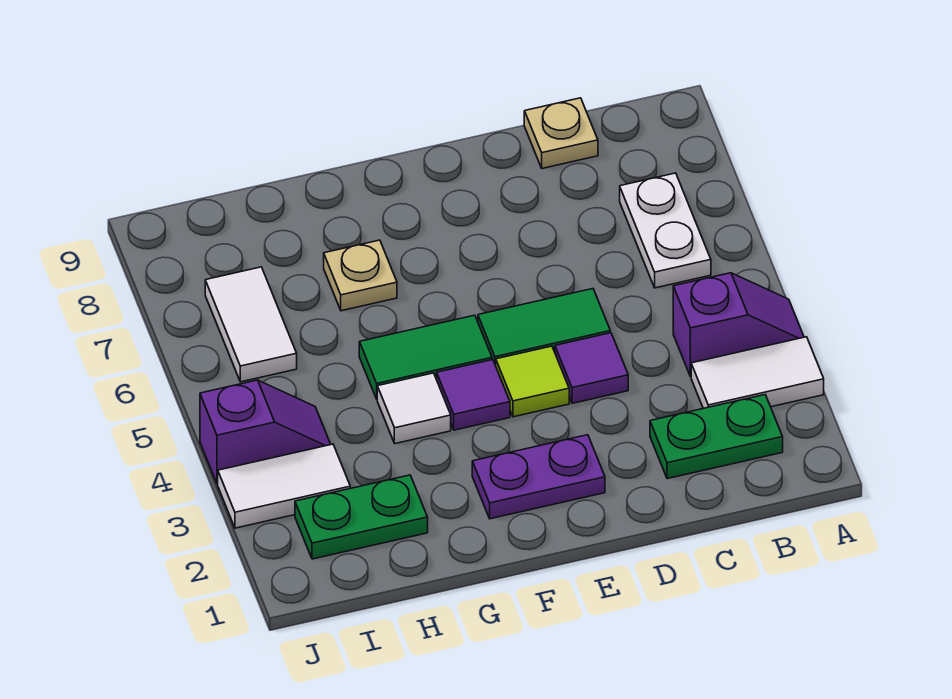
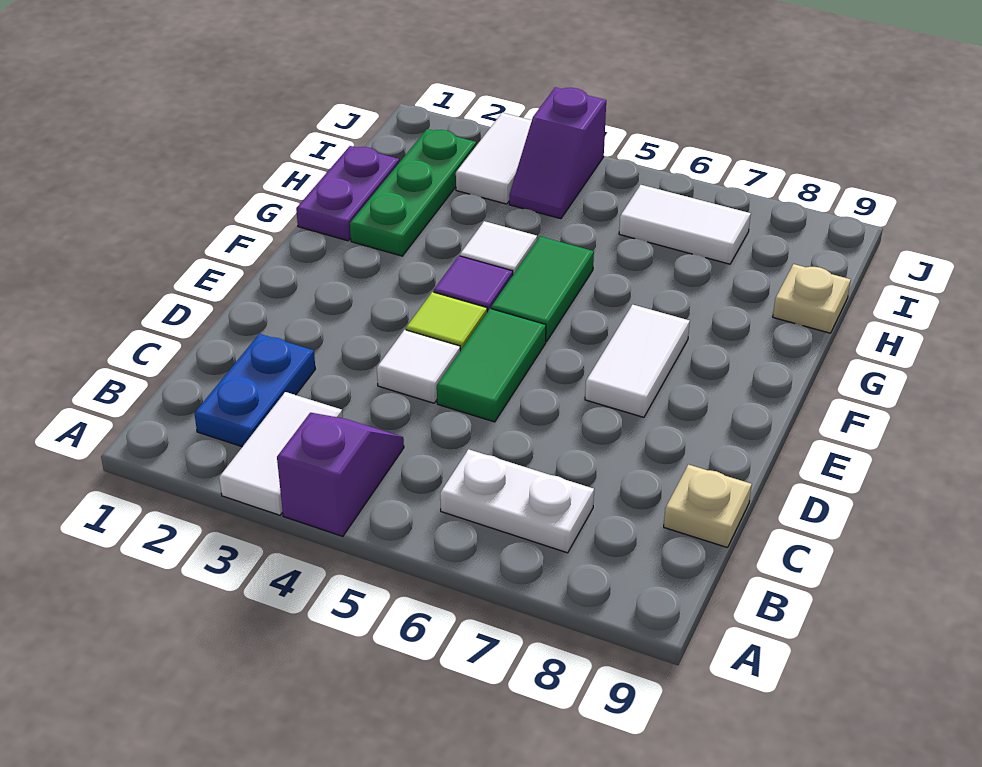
purple slope A4:B4 level 1 top B -> purple slope A4:B4 level 1 top A
green plate B2:C2 level 1 -> blue plate B2:C2 level 1
purple tile D4 level 1 -> white tile D4 level 1
purple plate E2:F2 level 1 -> purple plate G1:H1 level 1
none -> white tile E7:F7 level 1
tan plate G7 level 1 -> tan plate H9 level 1
green plate H2:I2 level 1 -> green plate G2:I2 level 1

